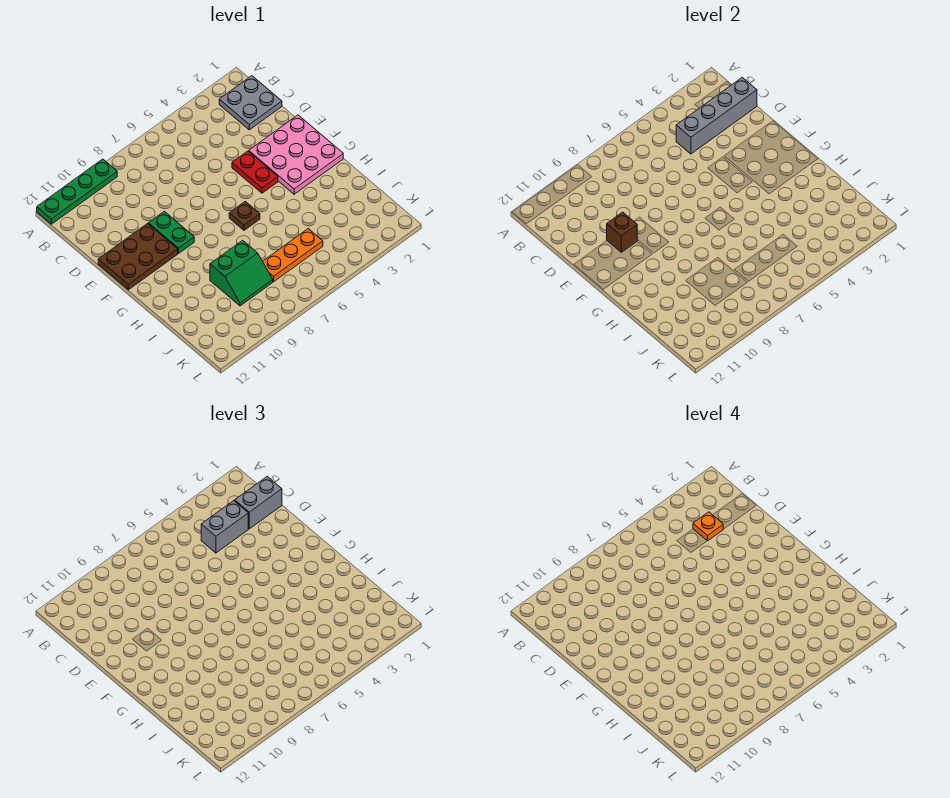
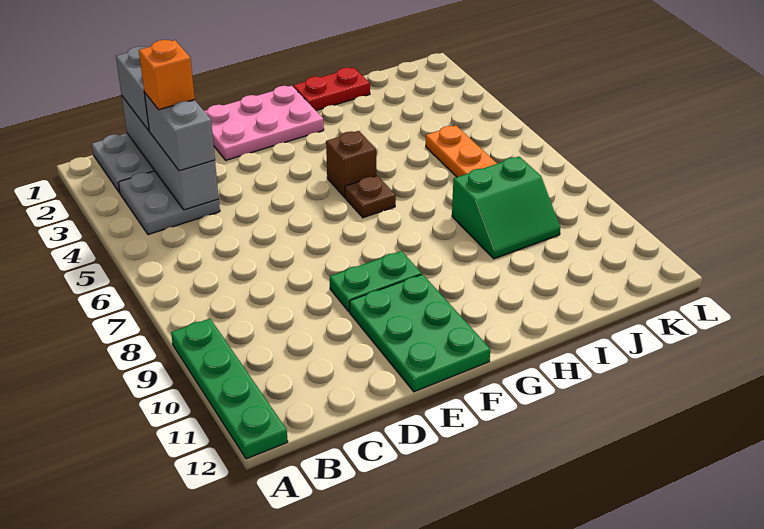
none -> grey plate B3:C4 level 1
orange plate C3 level 4 -> orange brick C3 level 4
pink plate E1:G3 level 1 -> pink plate E1:G2 level 1
red plate E4:F4 level 1 -> red plate H1:I1 level 1
brown plate E10:F12 level 1 -> green plate E10:F12 level 1
brown brick E10 level 2 -> brown brick G5 level 1
green slope I8:J9 level 1 top I -> green slope I8:J9 level 1 top 8

